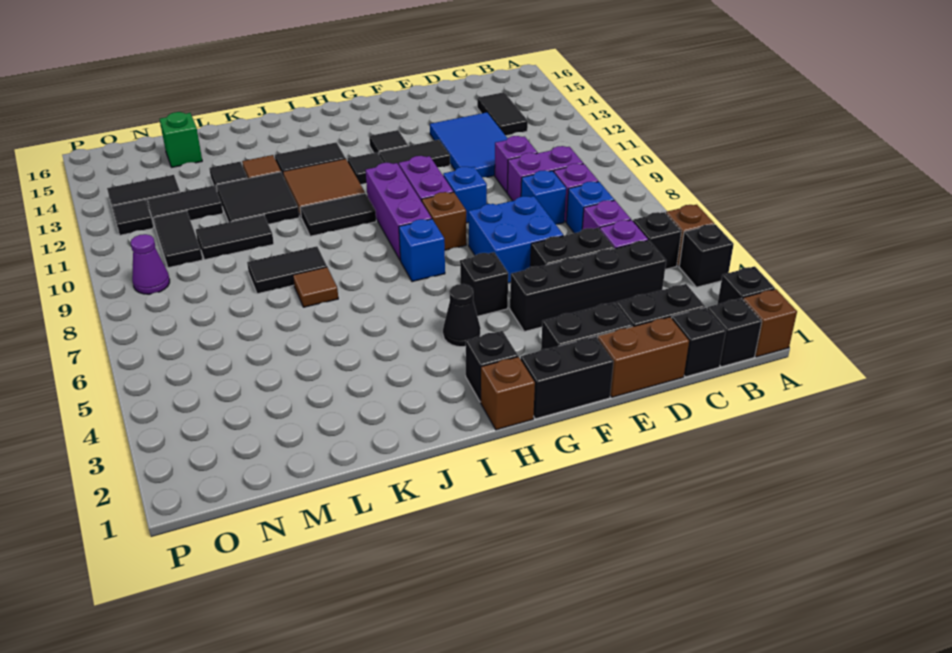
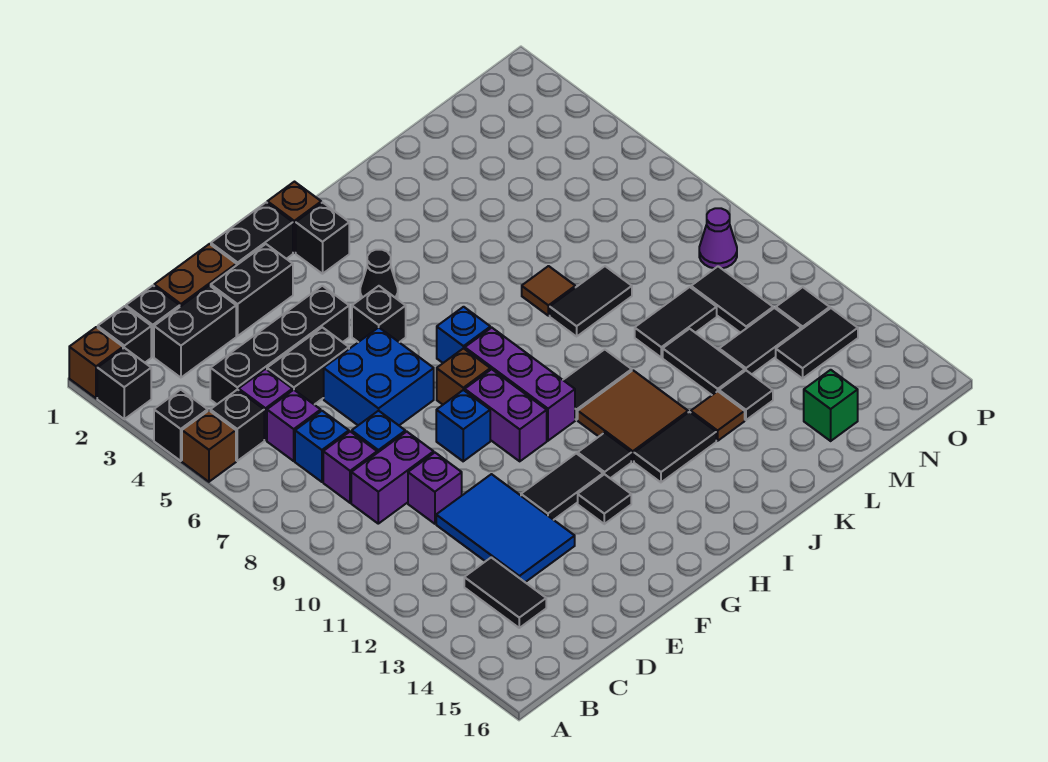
black tile K11:L12 level 1 -> black tile L11:L12 level 1

